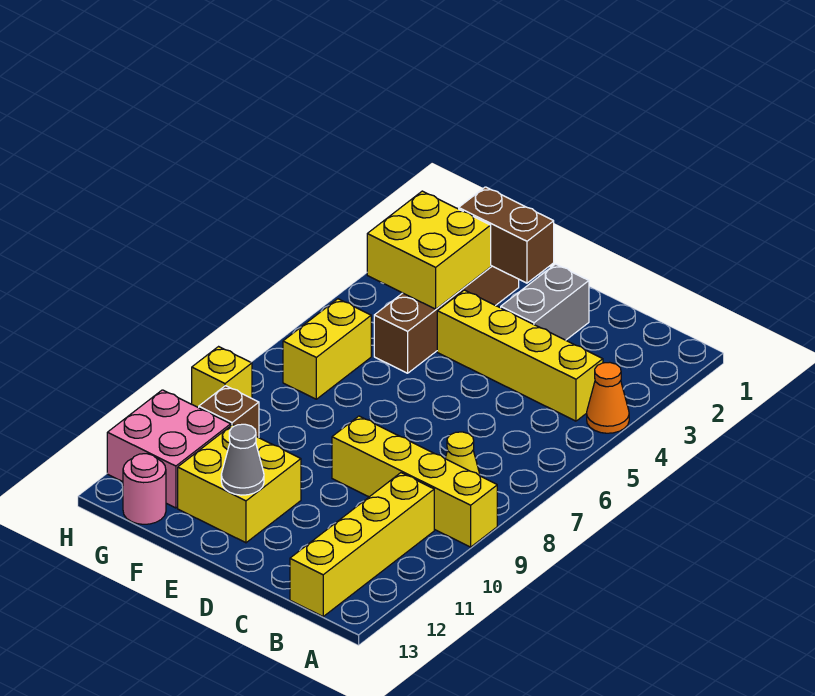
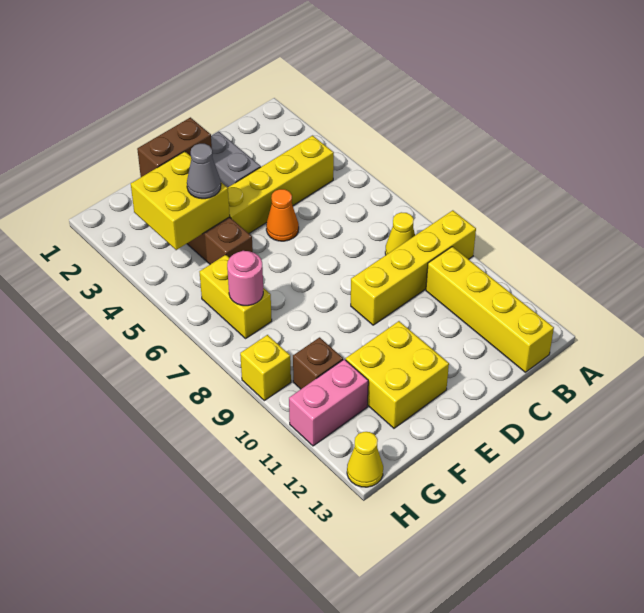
orange cone A4 level 1 -> orange cone D5 level 1
grey cone E12 level 2 -> grey cone F4 level 3
pink brick G11:H12 level 1 -> pink brick G11:H11 level 1
pink round brick G13 level 1 -> pink round brick G7 level 2
none -> yellow cone H13 level 1

